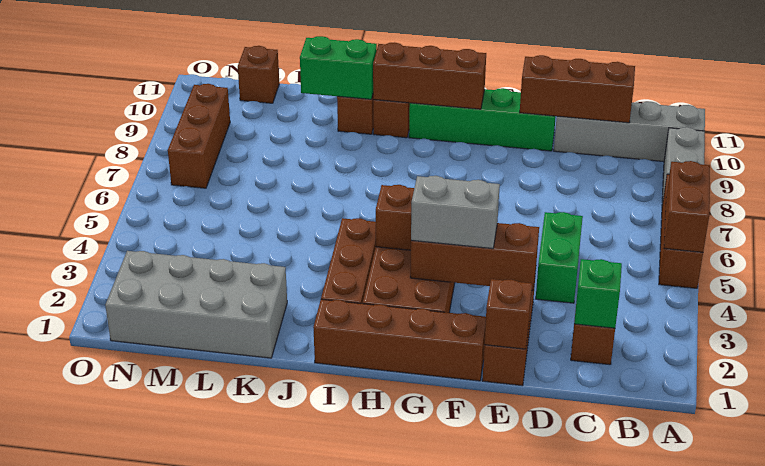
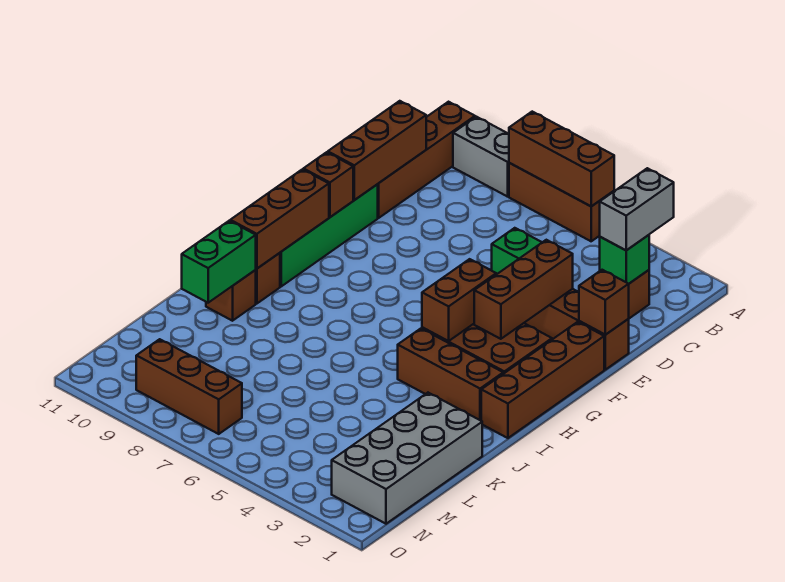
brown brick A5:A6 level 2 -> brown brick A5:A7 level 2
grey brick A10:D10 level 1 -> brown brick A10:D10 level 1
grey brick F3:G3 level 3 -> grey brick B2:C2 level 3
brown brick M11 level 1 -> brown brick F10 level 2

